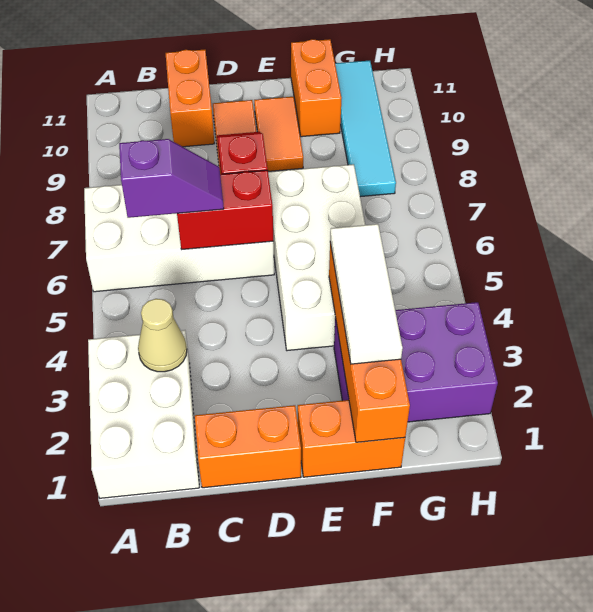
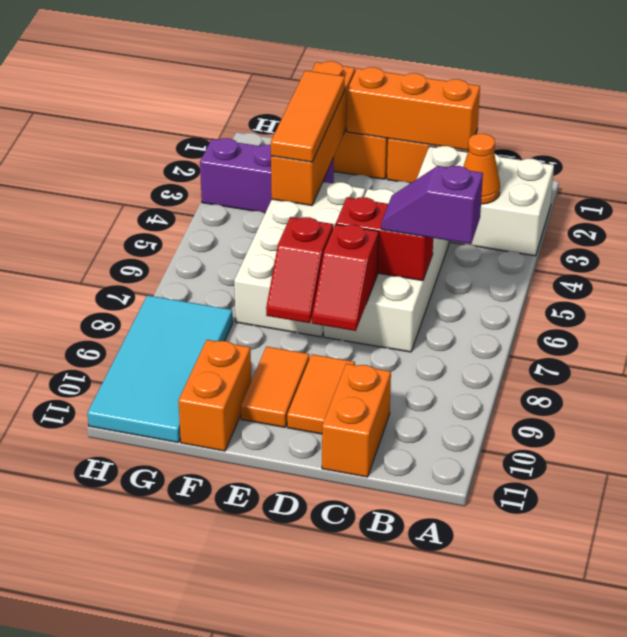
white brick A1:B3 level 1 -> white brick A2:C3 level 1
white brick A6:D7 level 1 -> white brick C4:D7 level 1
tan cone B3 level 2 -> orange cone B3 level 2
none -> orange brick C1:E1 level 2
none -> red slope E7:E8 level 2 top 7
purple brick F2:H3 level 1 -> purple brick F3:H3 level 1
white tile F2:F4 level 3 -> orange tile F2:F4 level 3
cyan tile G8:G11 level 1 -> cyan tile G8:H11 level 1

